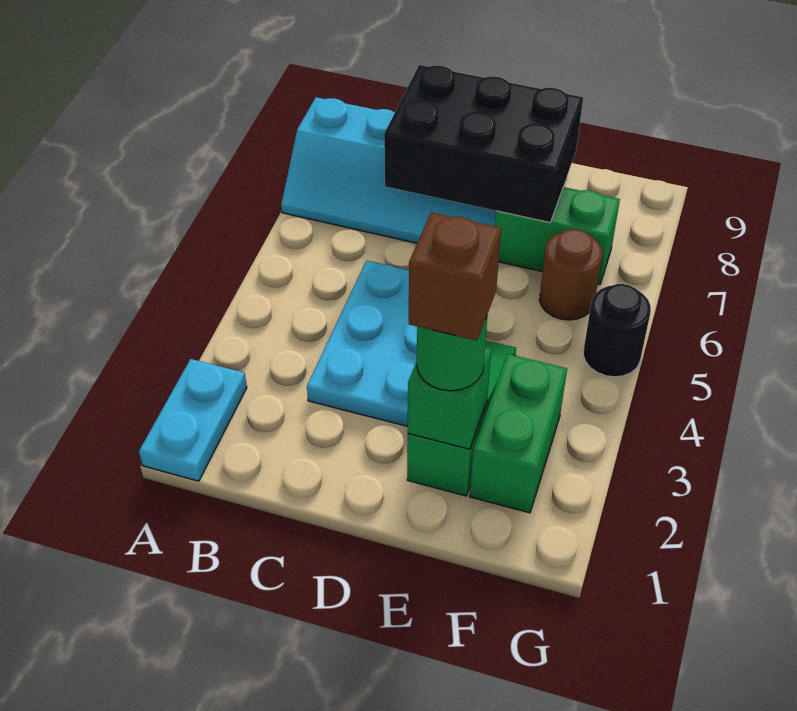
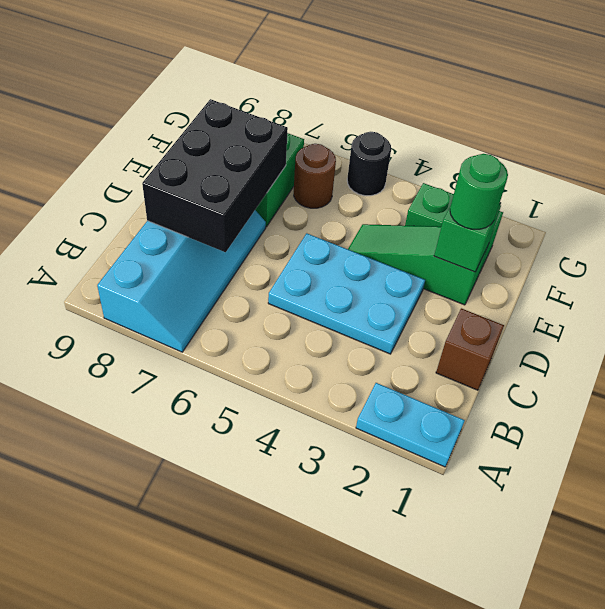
brown brick E2 level 4 -> brown brick C1 level 1

